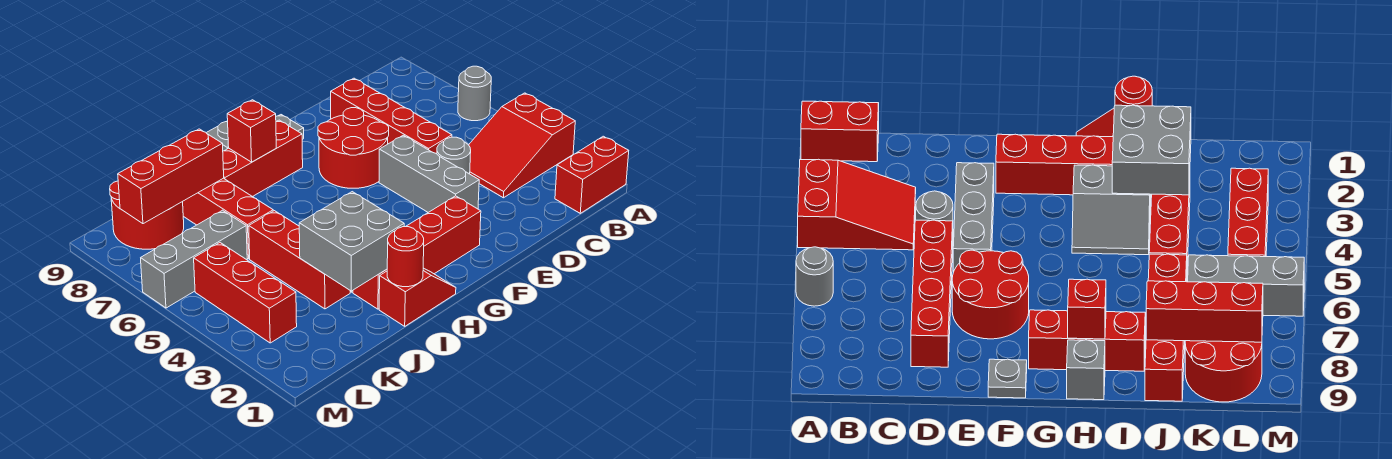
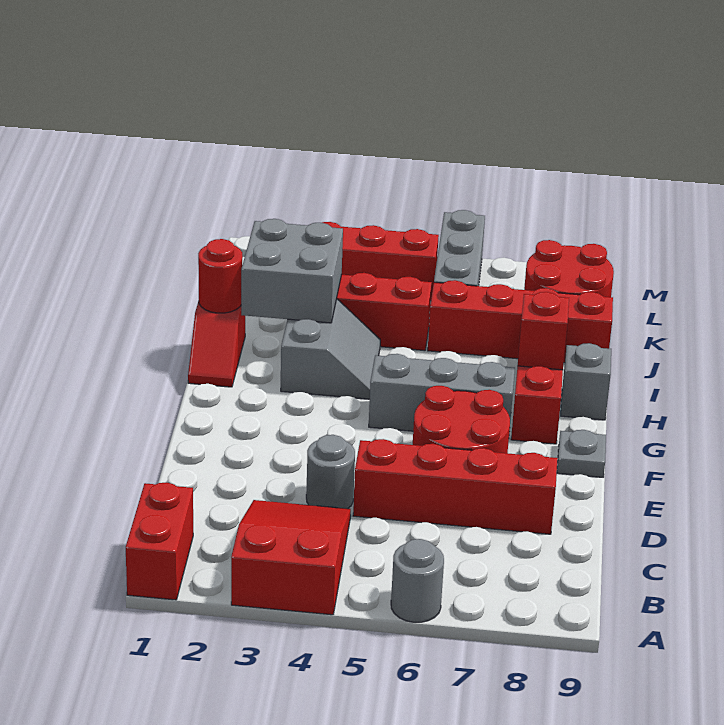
grey brick E3:E5 level 1 -> grey brick G5:G7 level 1
red brick F2:I2 level 1 -> none
red brick J8:L8 level 2 -> none

